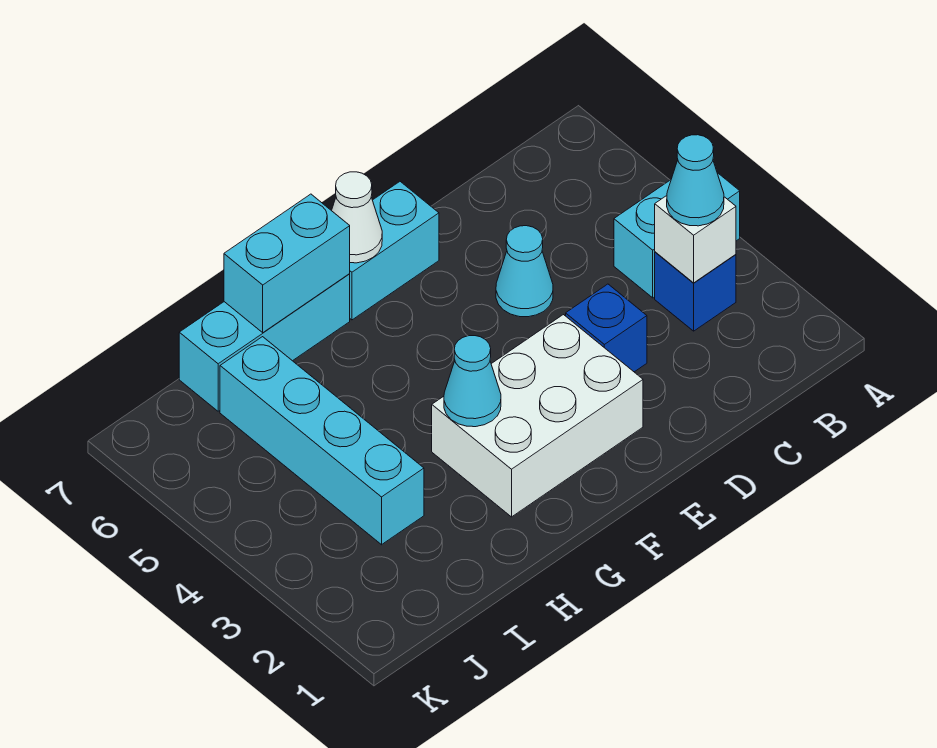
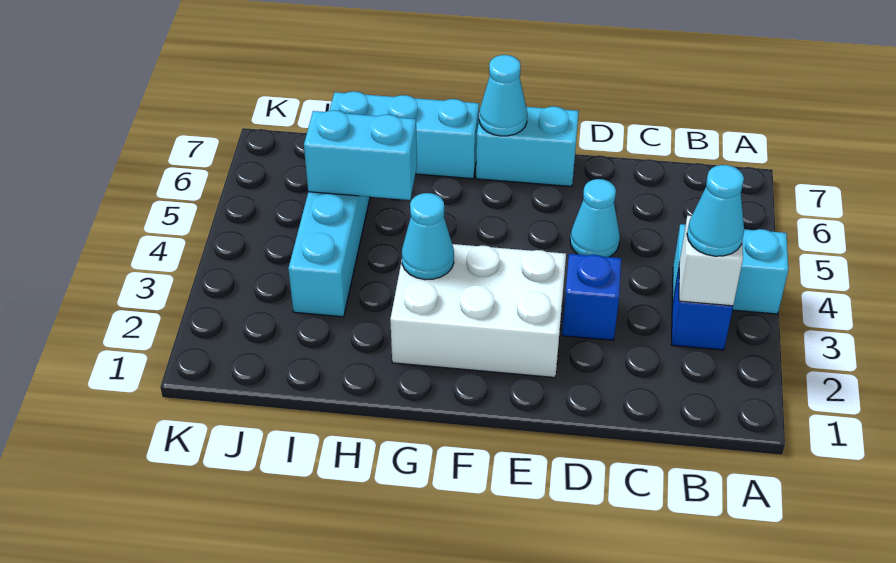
white cone F7 level 2 -> cyan cone F7 level 2
cyan brick G7:H7 level 2 -> cyan brick H5:I5 level 2

